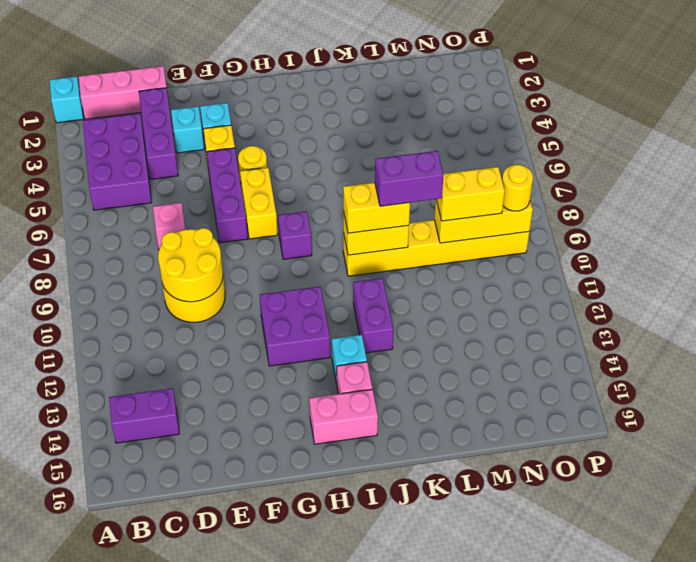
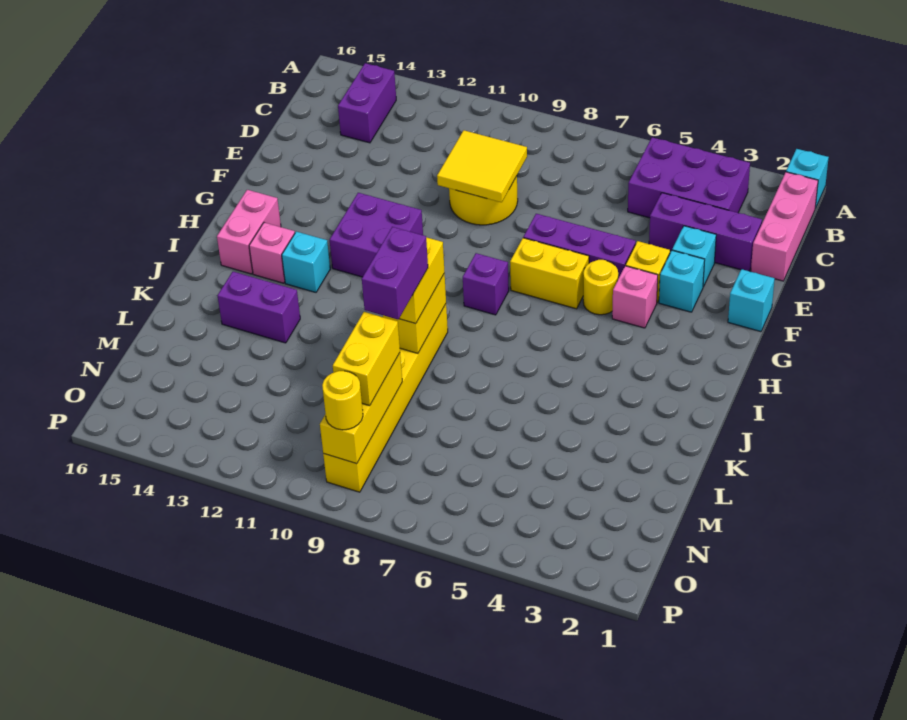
pink brick D7 level 1 -> pink brick G4 level 1
yellow round brick D9:E10 level 2 -> yellow tile D9:E10 level 2
none -> cyan brick F1 level 1
purple brick J11:J12 level 1 -> purple brick K13:K14 level 1

